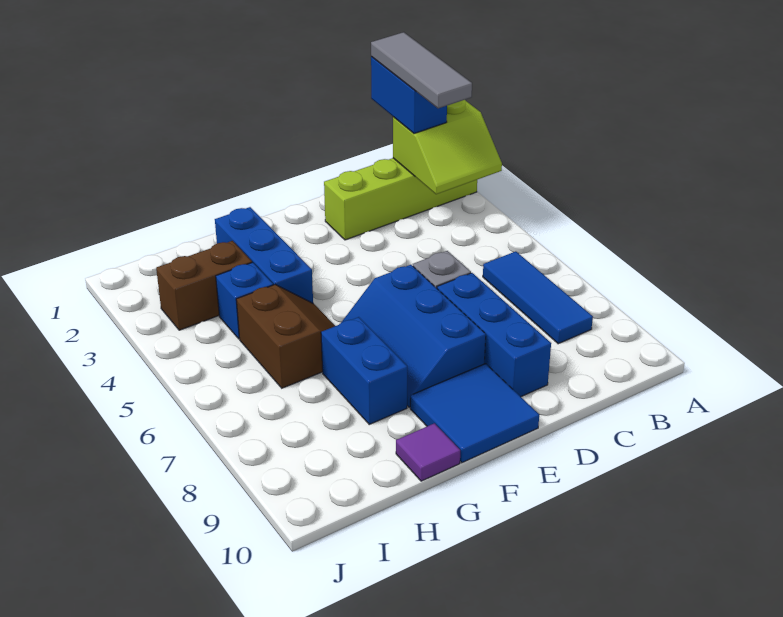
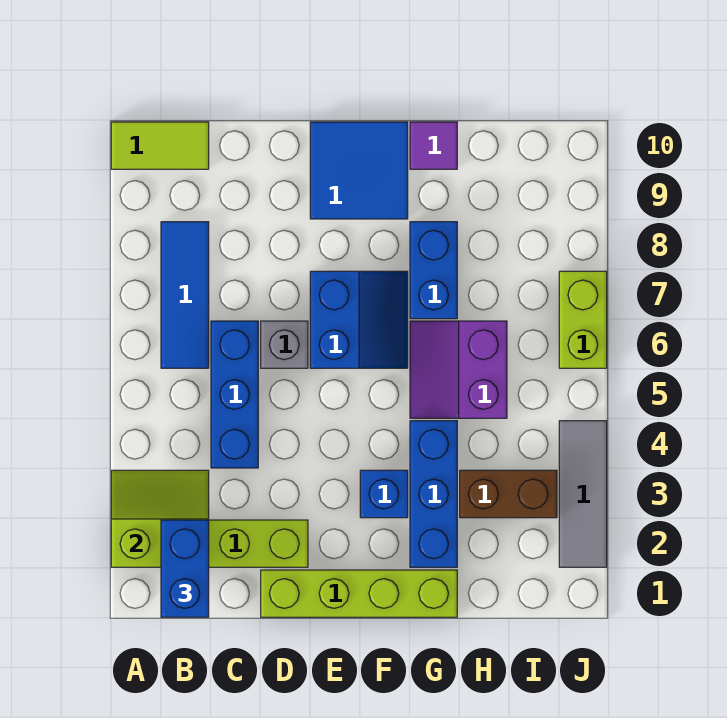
none -> lime tile A10:B10 level 1
grey tile B1:B3 level 4 -> grey tile J2:J4 level 1
none -> lime brick D1:G1 level 1
blue brick D7:D9 level 1 -> blue brick C4:C6 level 1
blue slope E6:F8 level 1 top E -> blue slope E6:F7 level 1 top E
brown slope G5:H6 level 1 top H -> purple slope G5:H6 level 1 top H
blue brick H4 level 1 -> blue brick F3 level 1
none -> lime brick J6:J7 level 1

